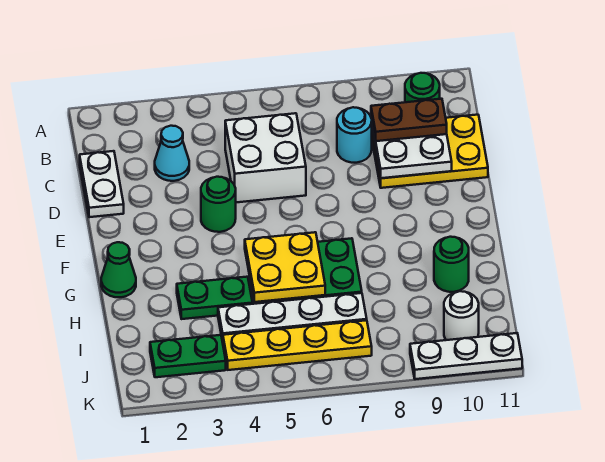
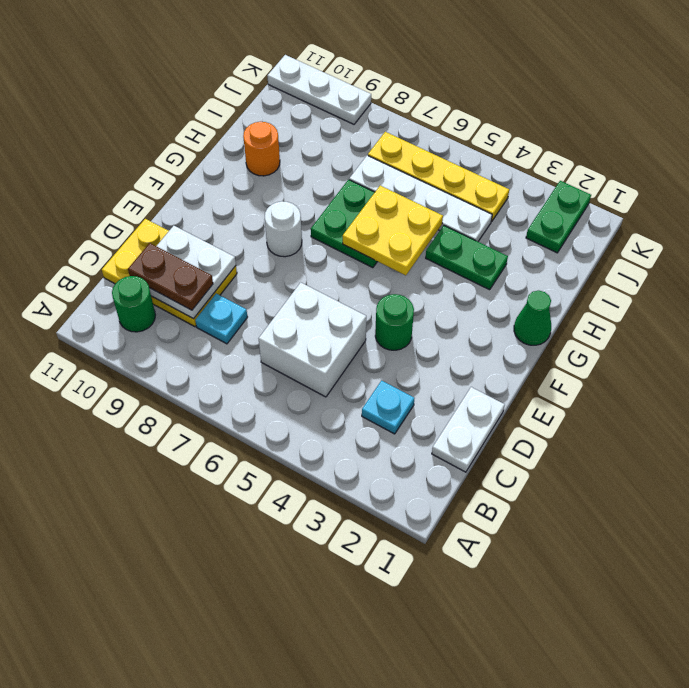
cyan cone C3 level 1 -> cyan plate C3 level 1
cyan round brick C8 level 1 -> cyan plate C8 level 1
green round brick H10 level 1 -> orange round brick H10 level 1
green plate J2:J3 level 1 -> green plate J2:K2 level 1
white round brick J10 level 1 -> white round brick F8 level 1

